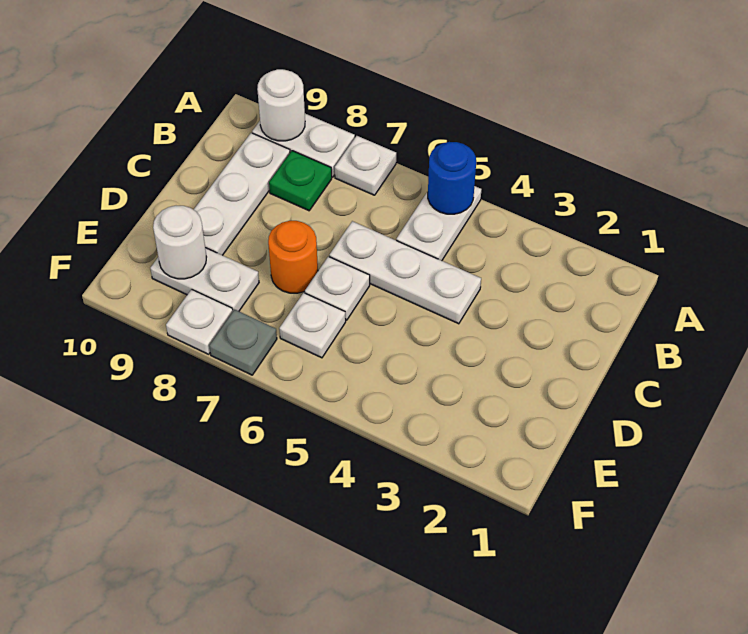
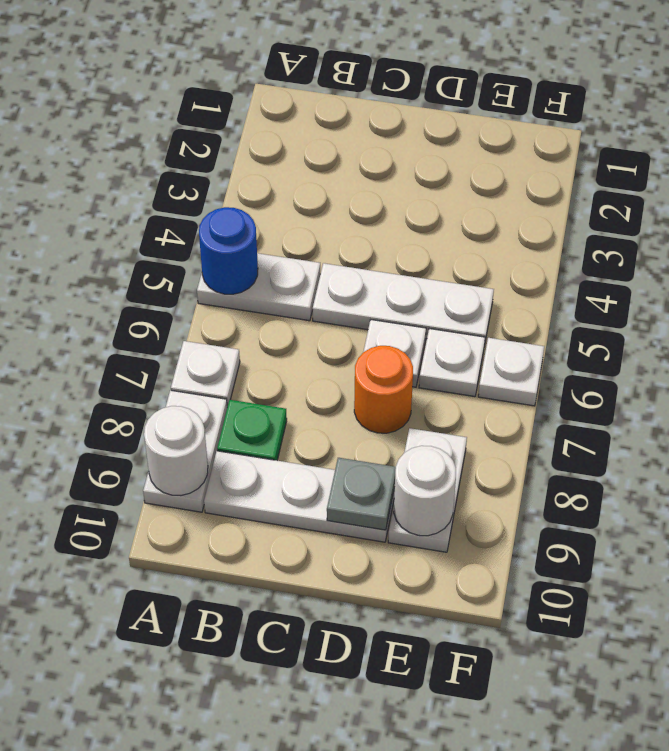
white plate C4:C6 level 1 -> white plate C5:E5 level 1
grey plate F7 level 1 -> grey plate D9 level 2
white plate F8 level 1 -> white plate F6 level 1

